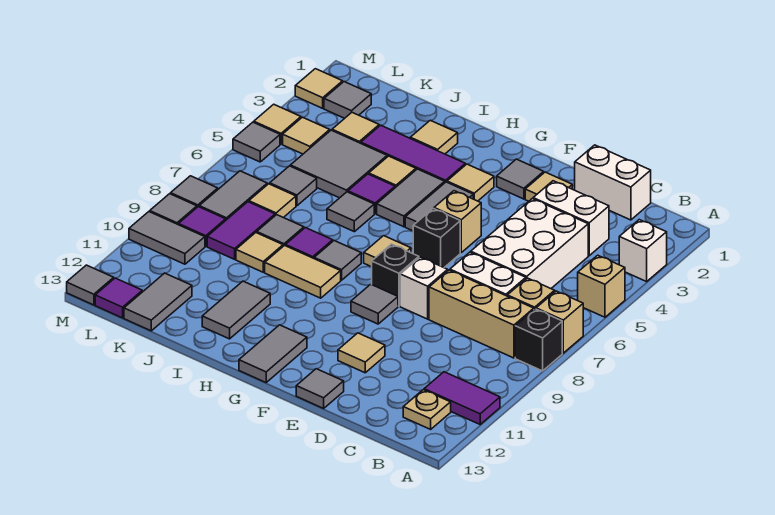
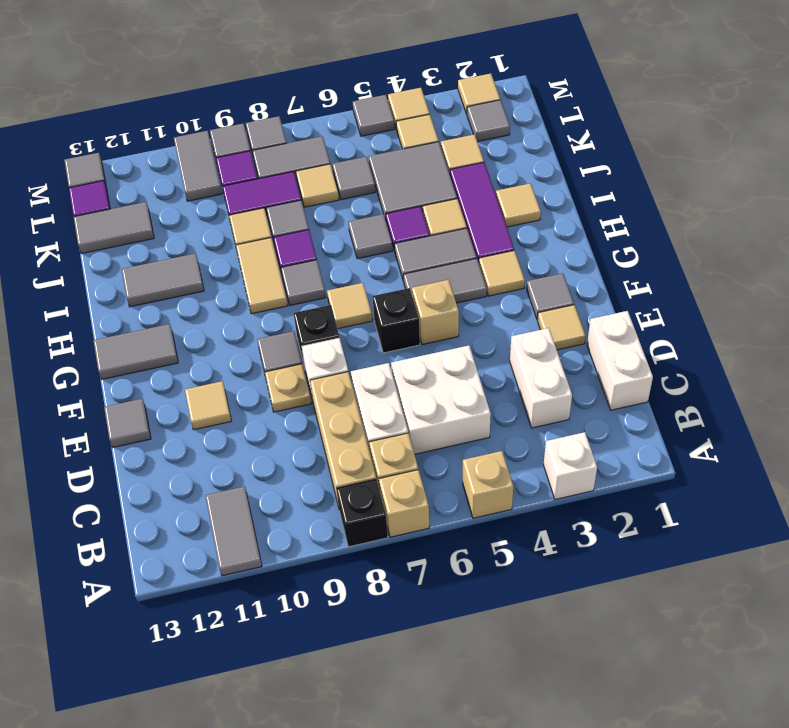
purple tile A11:B11 level 1 -> grey tile A11:B11 level 1
tan plate B12 level 1 -> tan plate E9 level 1
white brick C4:D6 level 1 -> white brick C5:D6 level 1

